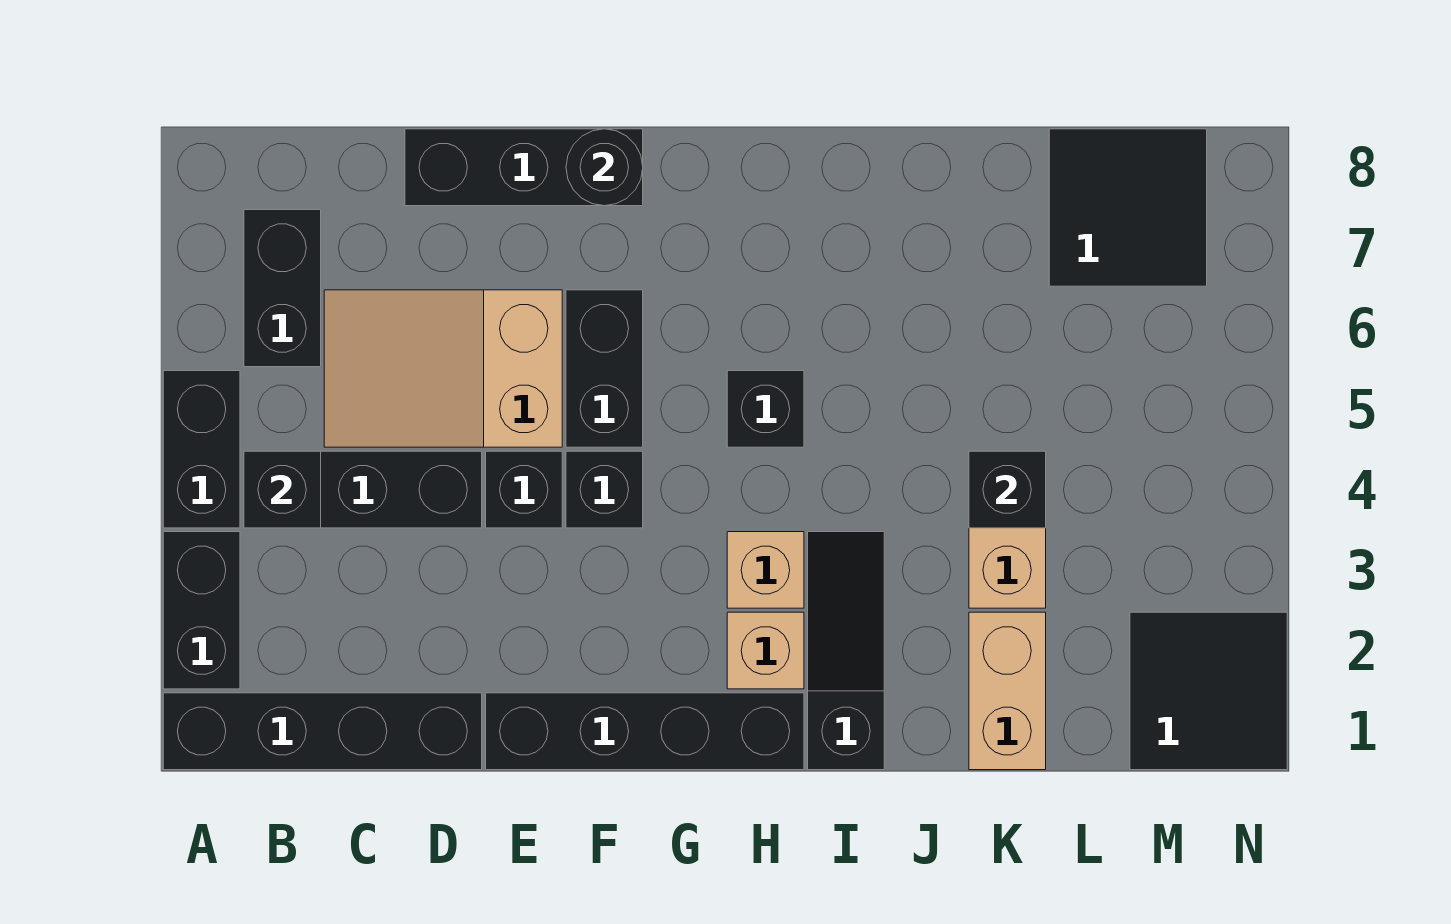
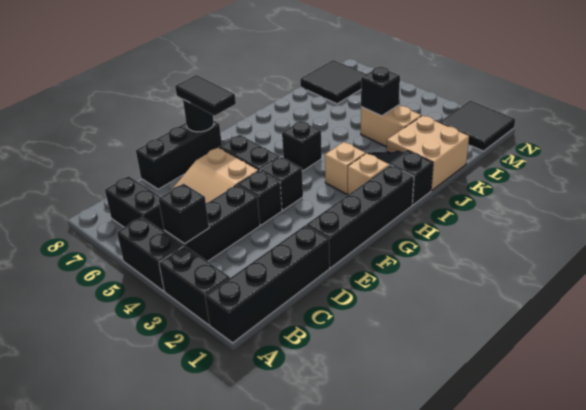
none -> black tile F7:F8 level 3
tan brick K1:K2 level 1 -> tan brick J1:K2 level 1

